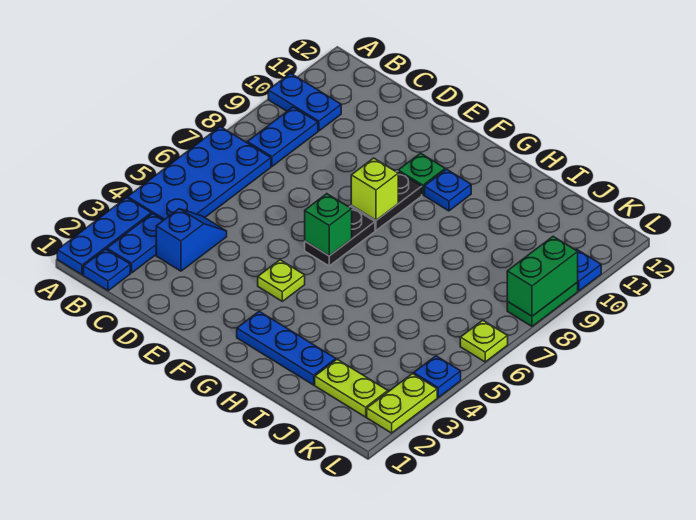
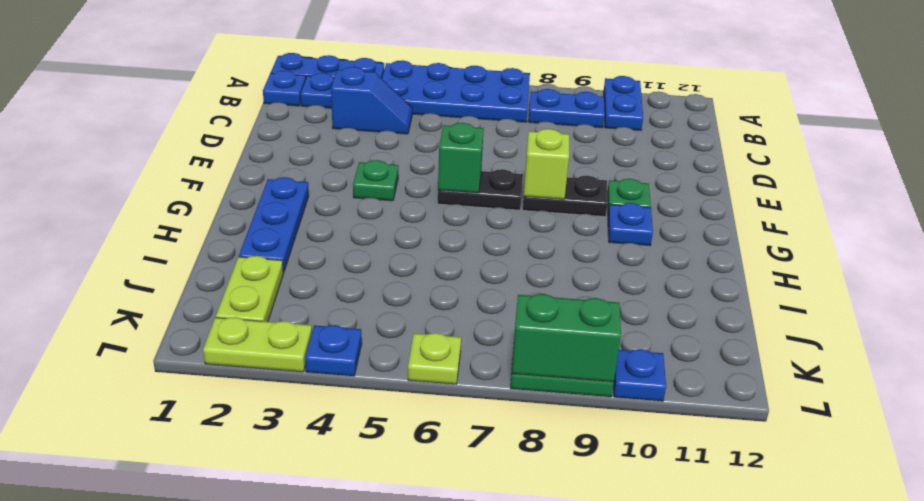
lime plate F4 level 1 -> green plate F4 level 1

